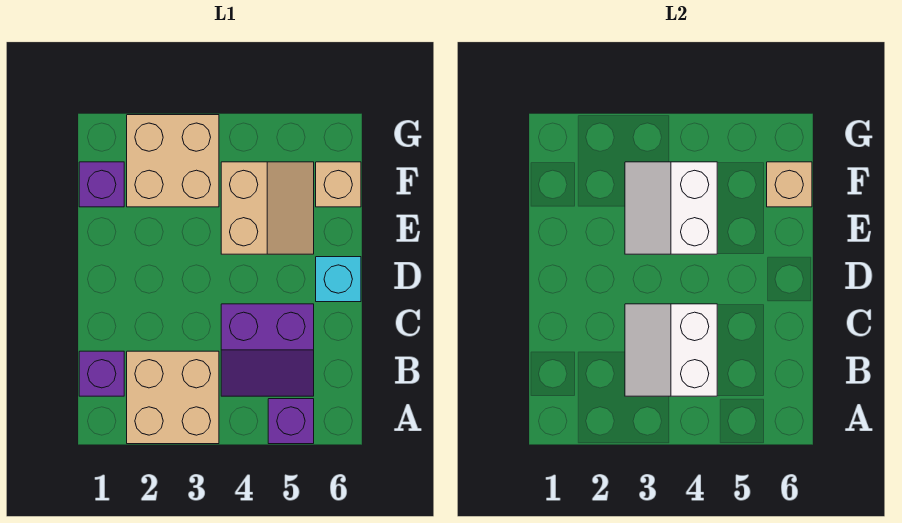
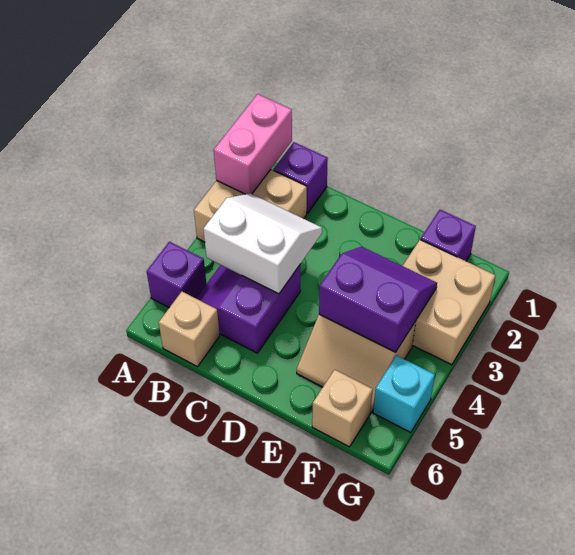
none -> pink brick A1:A2 level 2
cyan brick D6 level 1 -> cyan brick G5 level 1
white slope E3:F4 level 2 top 4 -> purple slope E3:F4 level 2 top 4
tan brick F6 level 2 -> tan brick B6 level 1

